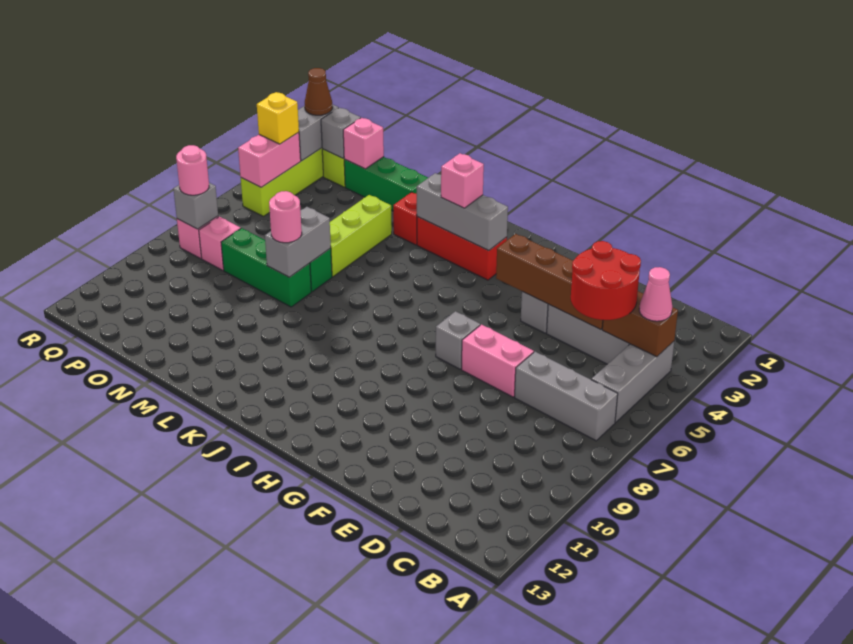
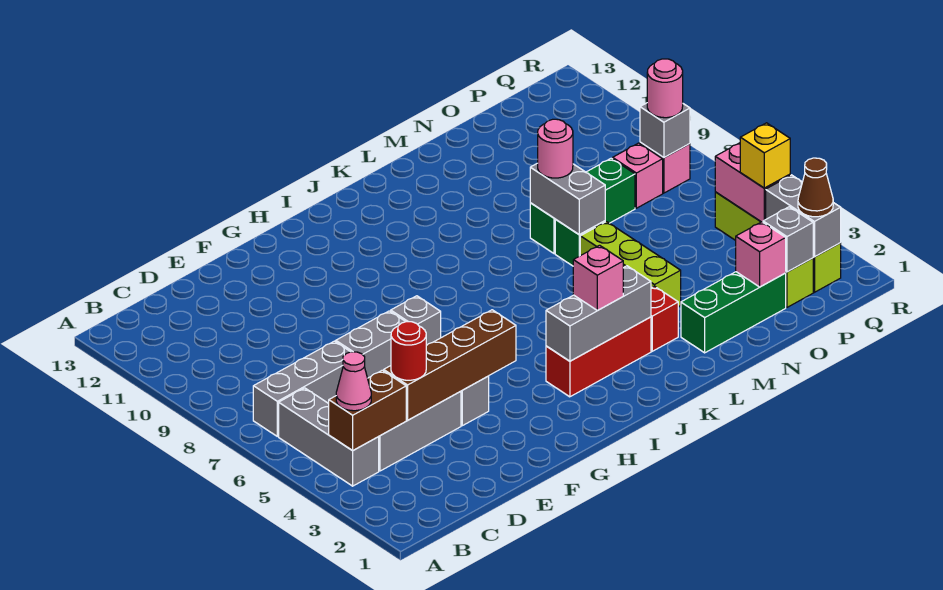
red round brick C4:D5 level 3 -> red round brick D4 level 3
pink brick E7:F7 level 1 -> grey brick E7:F7 level 1

